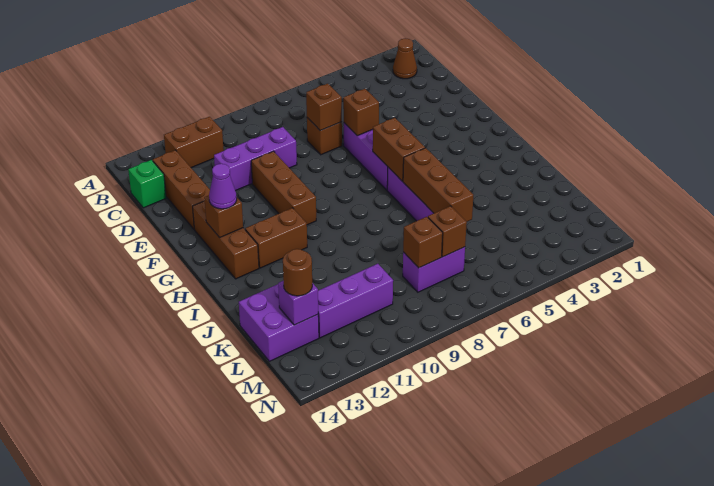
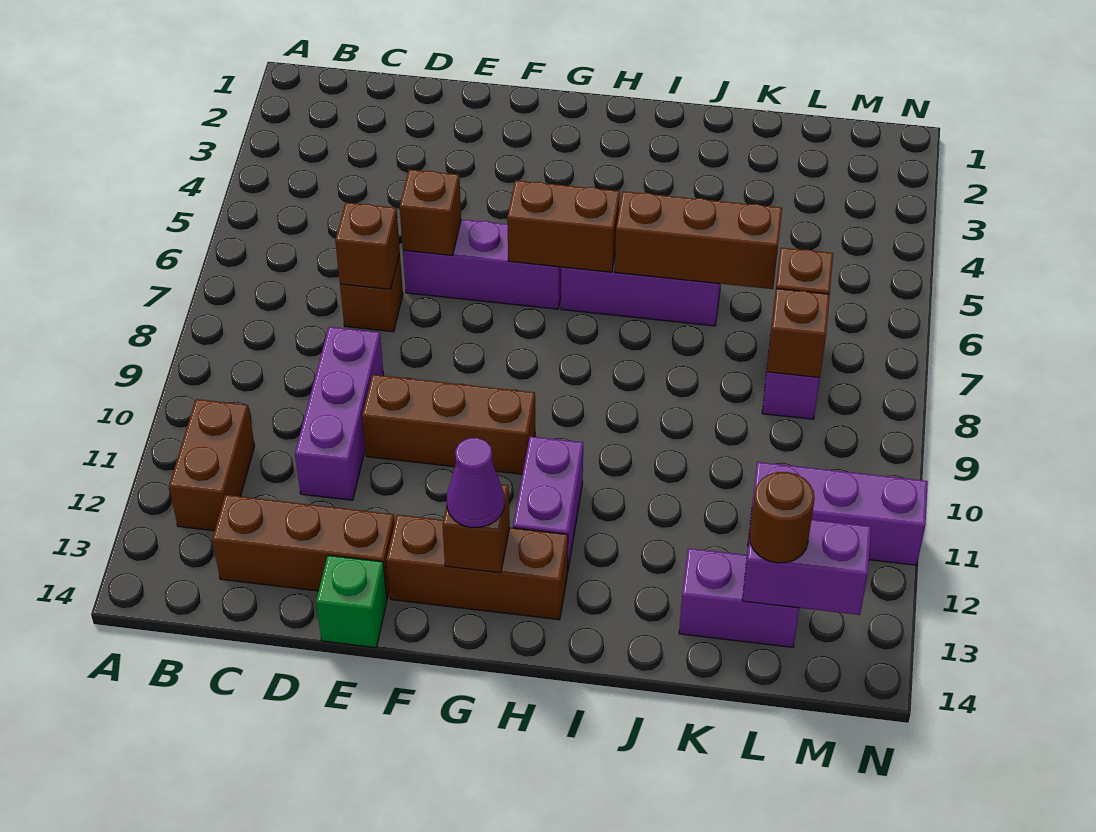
brown cone B2 level 1 -> none
green brick C14 level 1 -> green brick E14 level 1
brown brick H11:H12 level 1 -> purple brick H11:H12 level 1
purple brick K13:L14 level 1 -> purple brick K13:L13 level 1
purple brick L10:L12 level 1 -> purple brick L11:N11 level 1
purple brick L13 level 2 -> purple brick L13:M13 level 2

